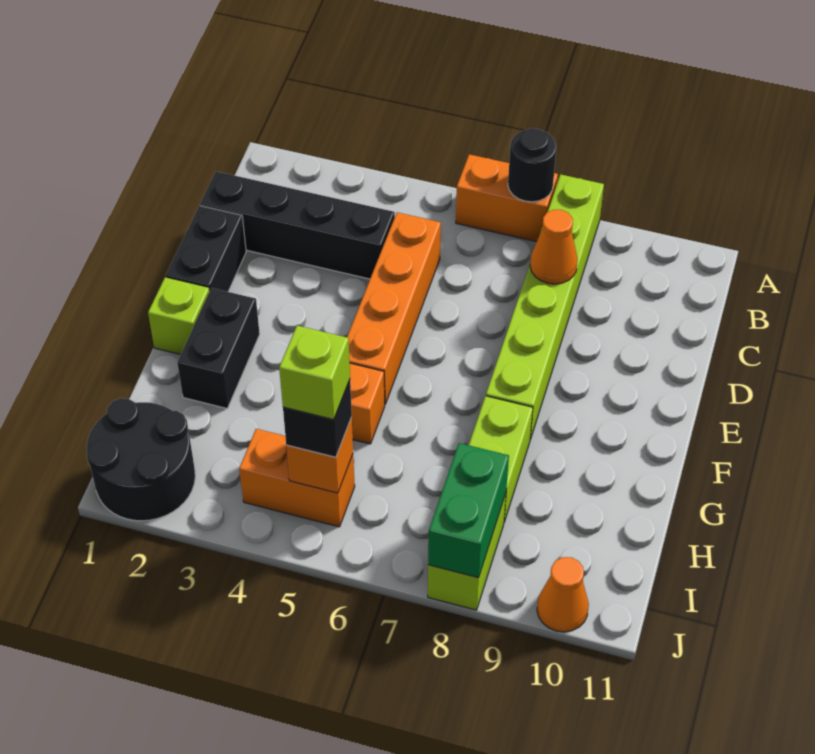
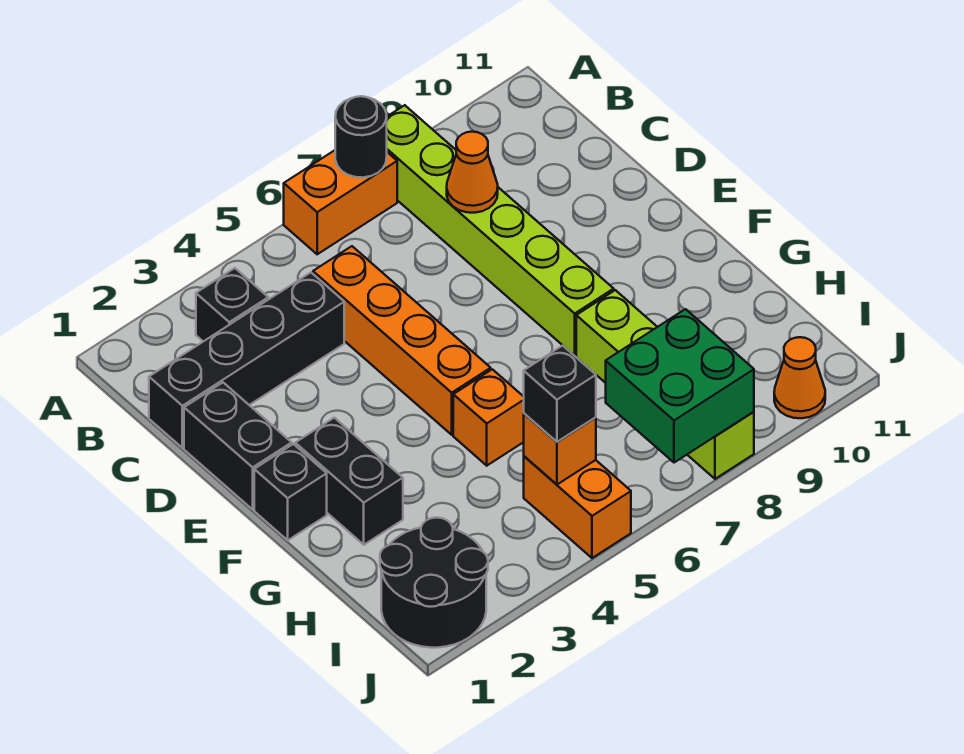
none -> black brick B3 level 1
lime brick F1 level 1 -> black brick F1 level 1
orange brick I4:I5 level 1 -> orange brick I5:J5 level 1
lime brick I5 level 4 -> none
green brick I8:J8 level 2 -> green brick I7:J8 level 2

